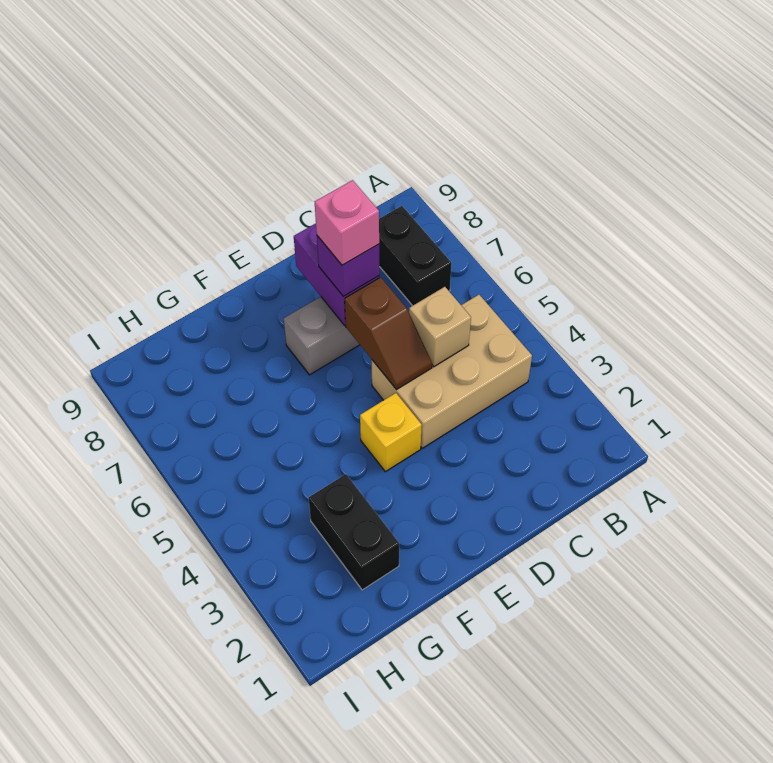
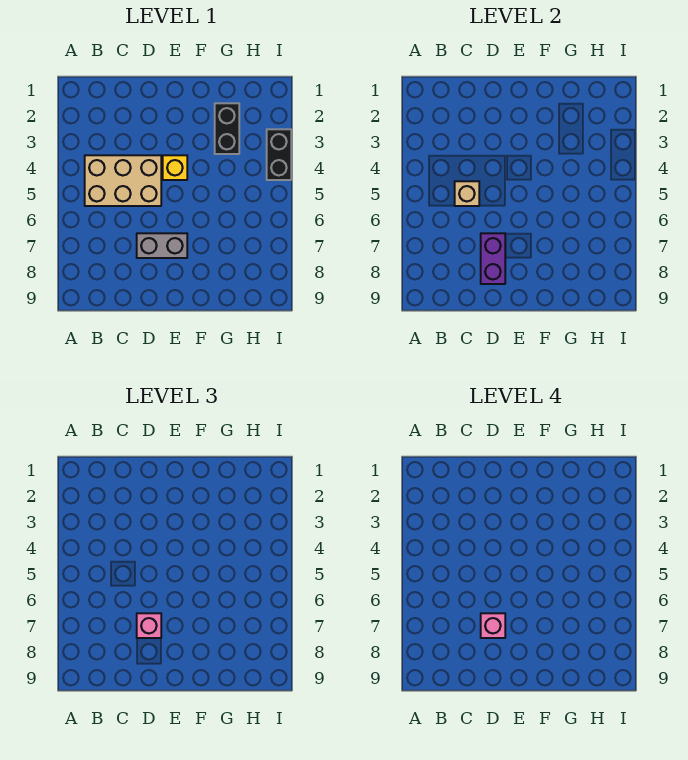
black brick B7:B8 level 1 -> black brick I3:I4 level 1
brown slope D5:D6 level 2 top 6 -> none
purple brick D7 level 3 -> pink brick D7 level 3

